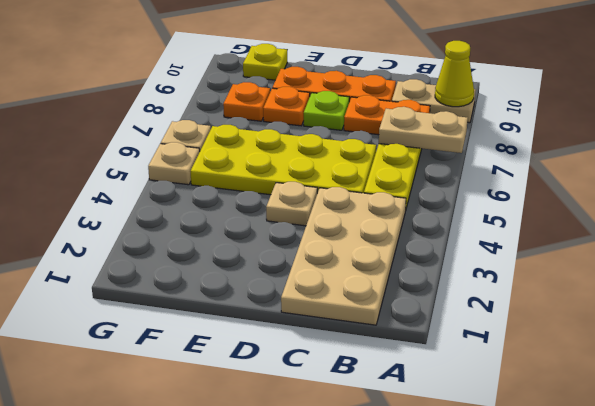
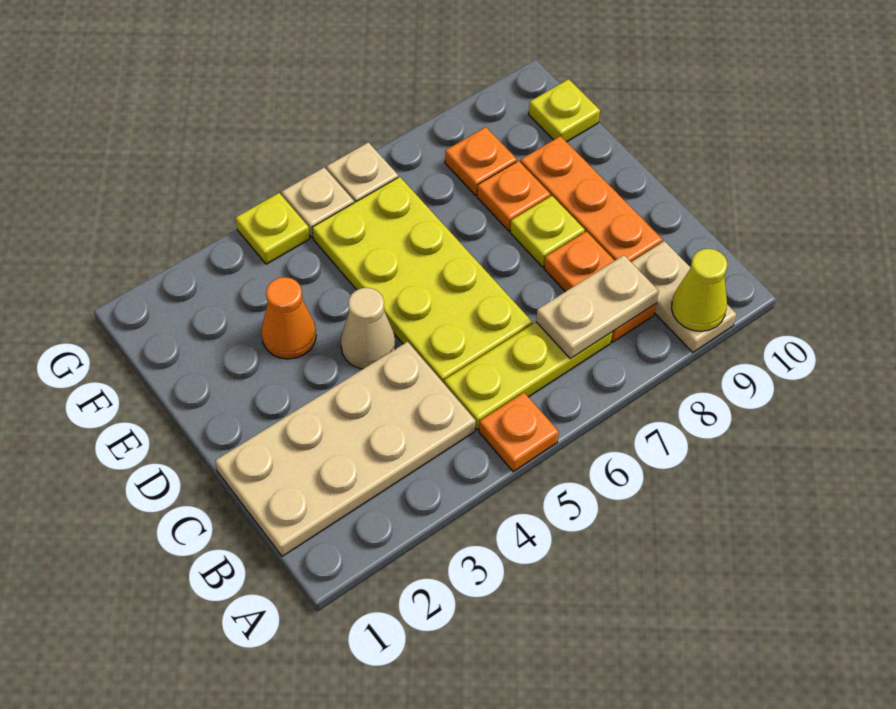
none -> orange plate A5 level 1
tan plate A7:B7 level 2 -> tan plate B7:B8 level 2
tan plate D4 level 1 -> tan cone D4 level 1
lime plate D8 level 1 -> yellow plate D8 level 1
none -> orange cone E3 level 1
none -> yellow plate G4 level 1

